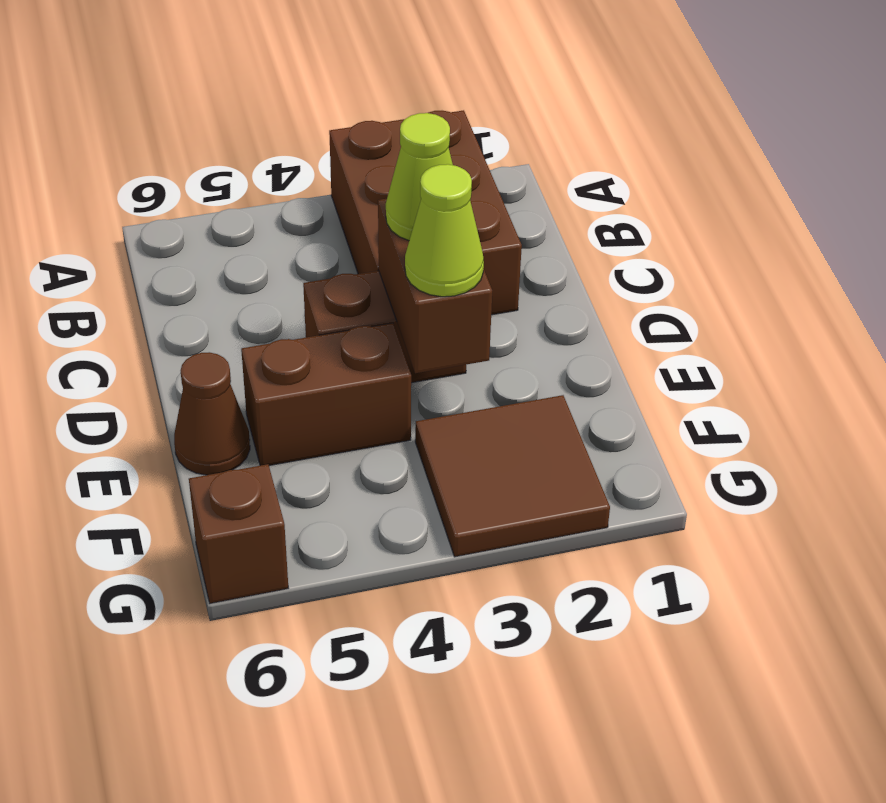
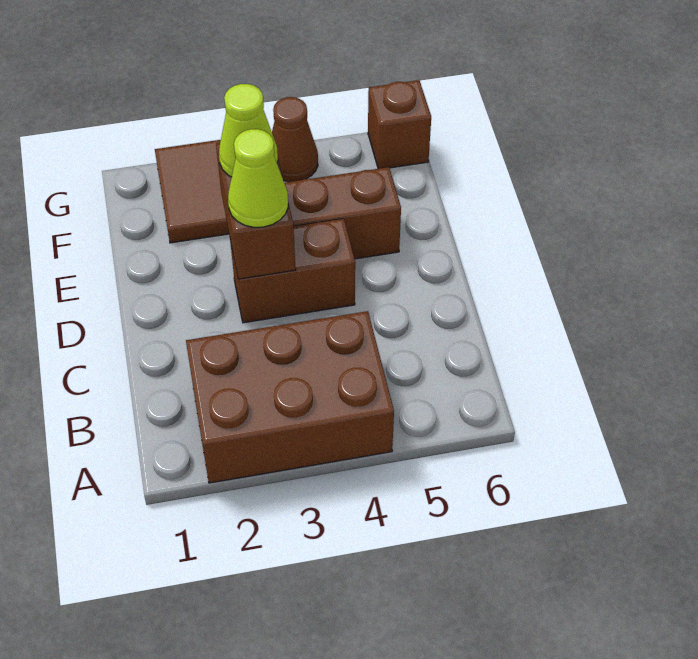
brown brick A2:C3 level 1 -> brown brick A2:B4 level 1
brown cone E6 level 1 -> brown cone G4 level 1

